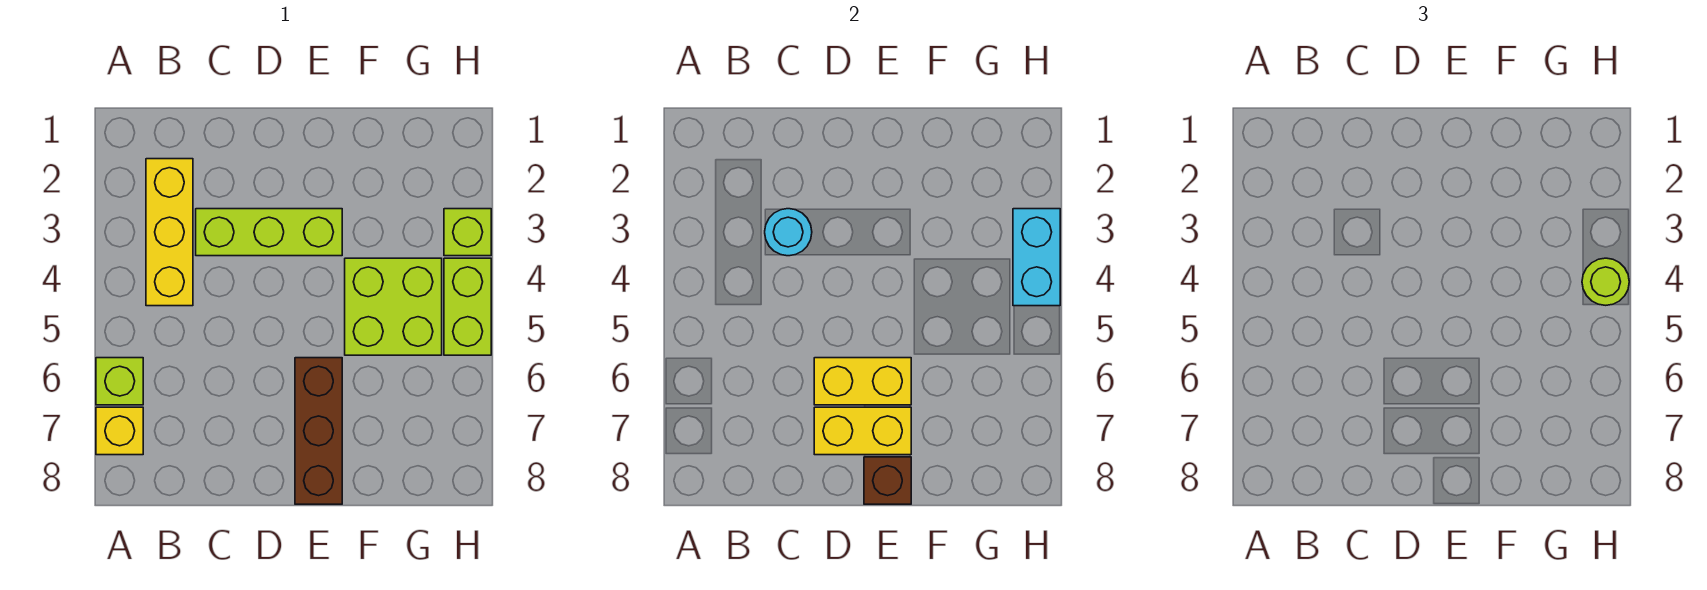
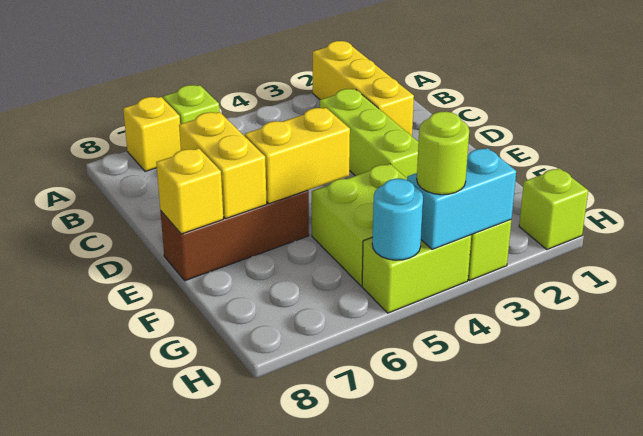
yellow brick B2:B4 level 1 -> yellow brick A2:C2 level 1
cyan round brick C3 level 2 -> cyan round brick H5 level 2
yellow brick D6:E6 level 2 -> yellow brick E5:E6 level 2
brown brick E8 level 2 -> yellow brick E8 level 2
none -> lime brick H1 level 1

